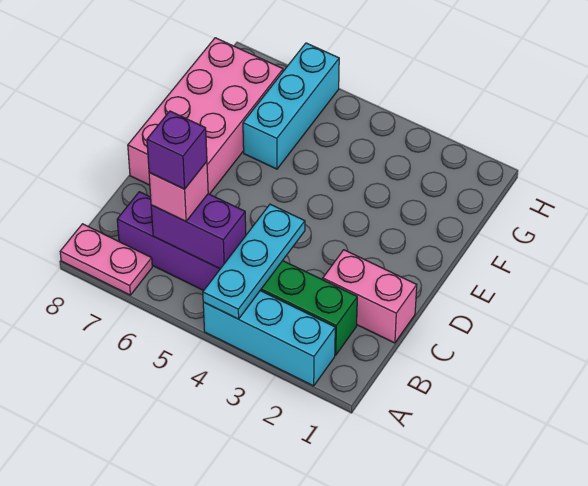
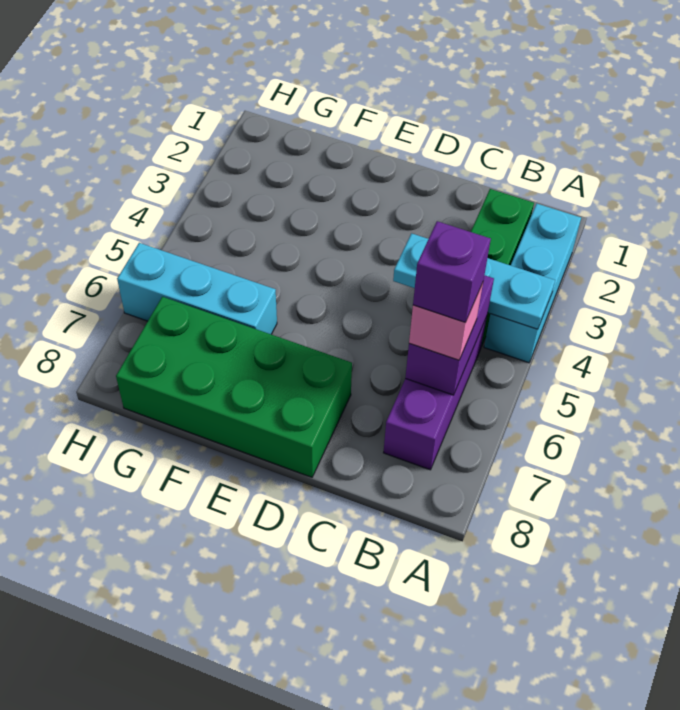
pink plate A7:A8 level 1 -> none
pink brick C1:C2 level 1 -> none
pink brick D7:G8 level 1 -> green brick D7:G8 level 1

